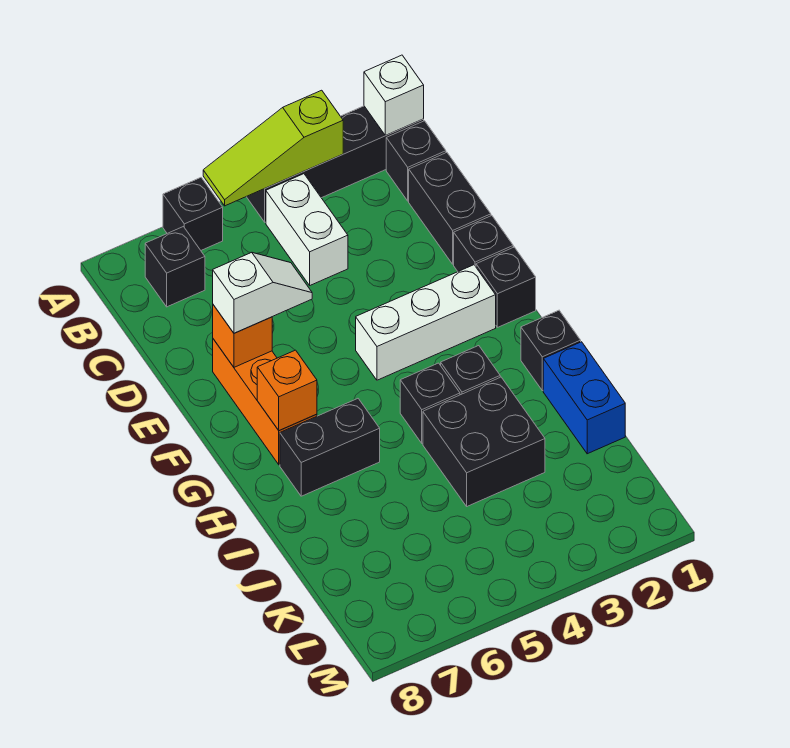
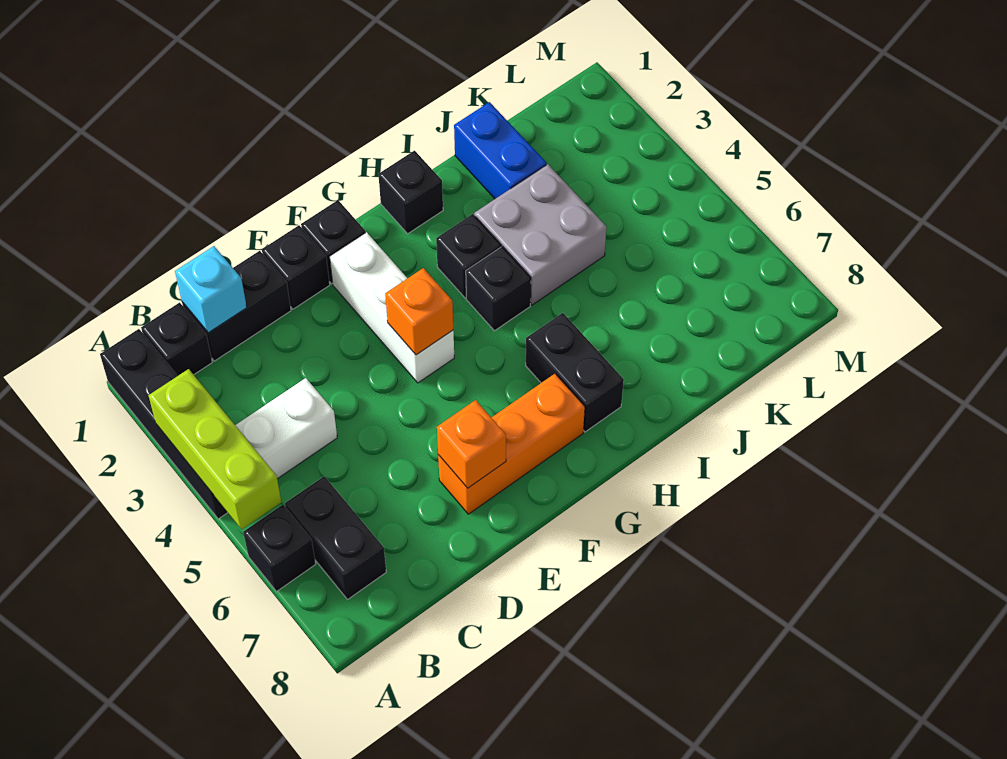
white brick A1 level 2 -> none
lime slope A3:A5 level 2 top 3 -> lime brick A3:A5 level 2
black brick B7 level 1 -> black brick B6:B7 level 1
none -> cyan brick C1 level 2
white slope E6:E7 level 3 top 7 -> none
orange brick G7 level 2 -> orange brick F4 level 2
blue brick I1:J1 level 1 -> blue brick J1:J2 level 1
black brick I3:J4 level 1 -> grey brick I3:J4 level 1

